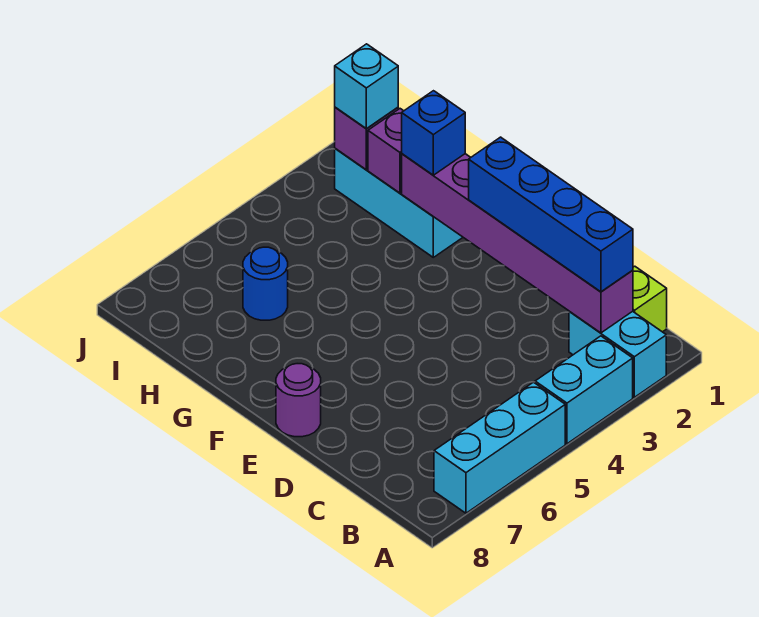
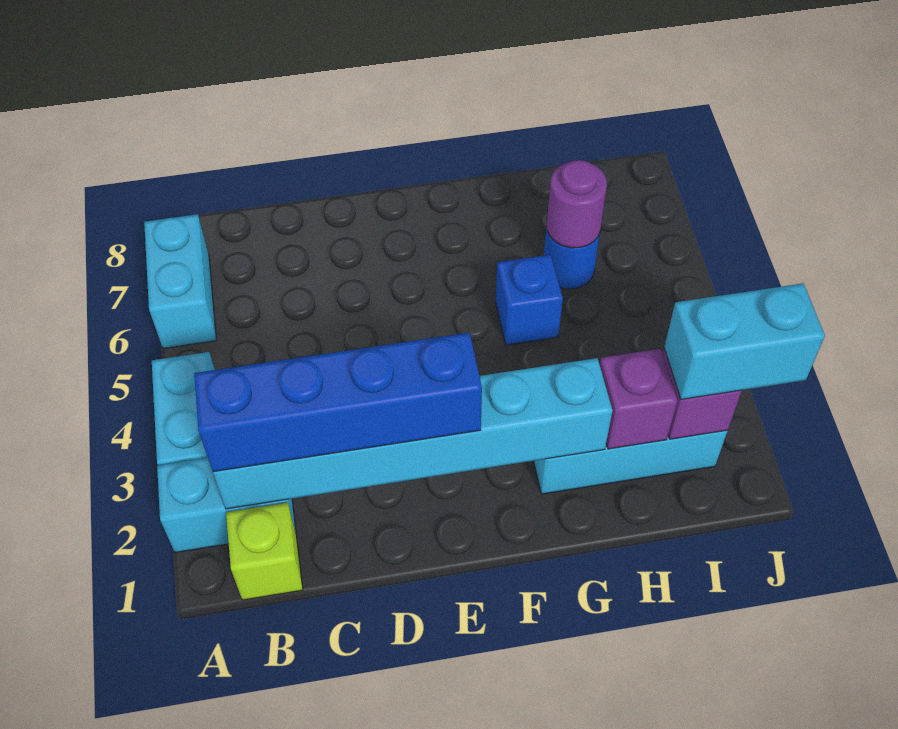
cyan brick A5:A7 level 1 -> cyan brick A6:A7 level 1
purple brick B2:G2 level 2 -> cyan brick B2:G2 level 2
purple round brick E8 level 1 -> purple round brick H6 level 2
blue brick G2 level 3 -> blue brick G5 level 1
cyan brick I2 level 3 -> cyan brick I2:J2 level 3

